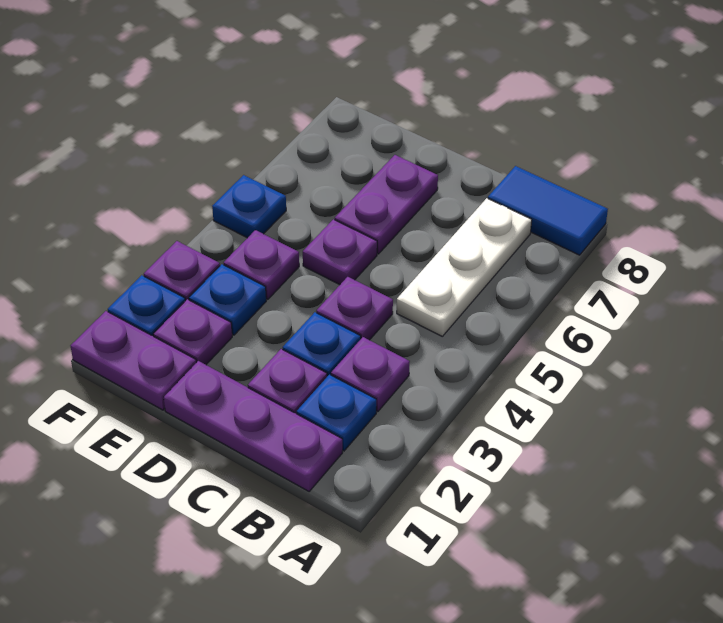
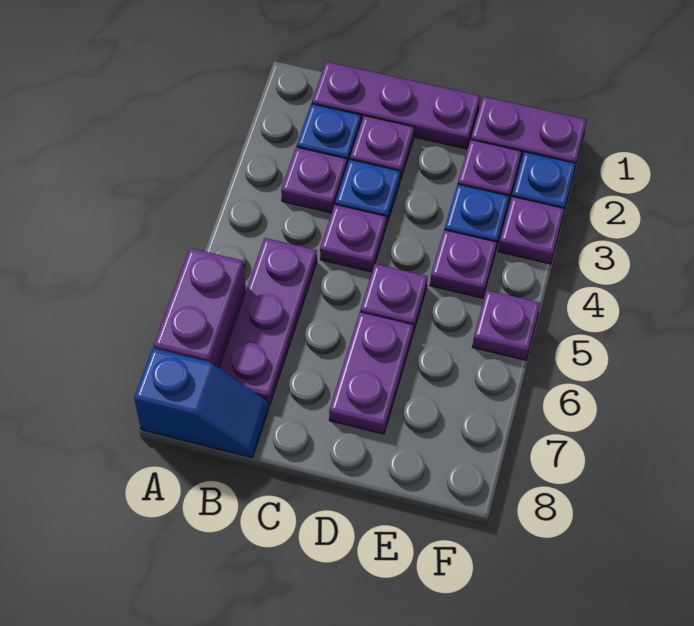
none -> purple brick A6:A7 level 1
blue tile A8:B8 level 1 -> blue slope A8:B8 level 1 top A
white plate B5:B7 level 1 -> purple plate B5:B7 level 1
blue plate F5 level 1 -> purple plate F5 level 1

